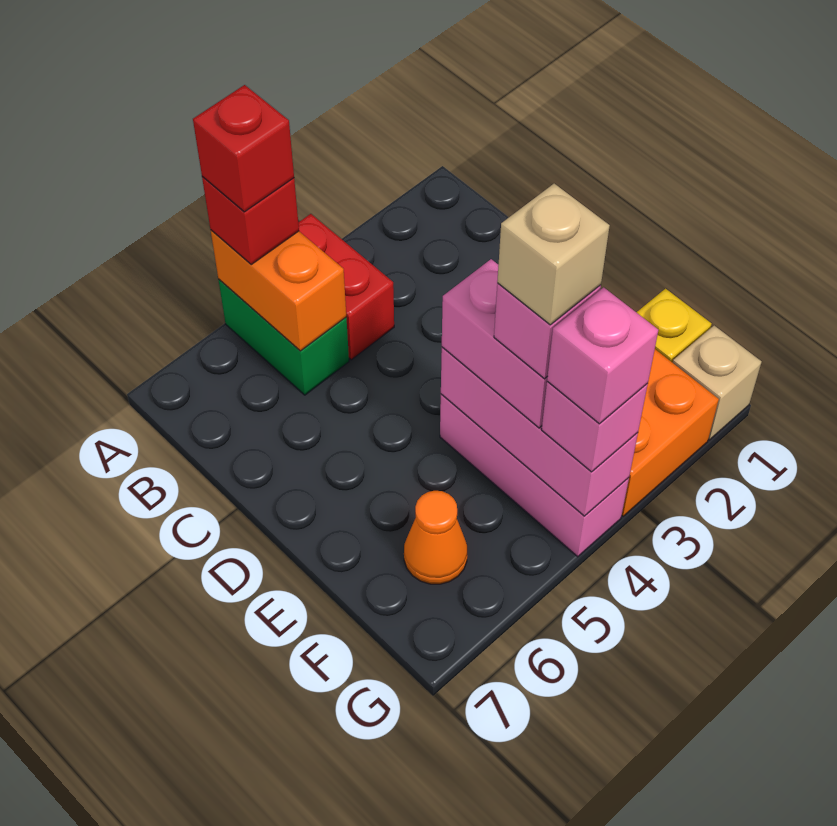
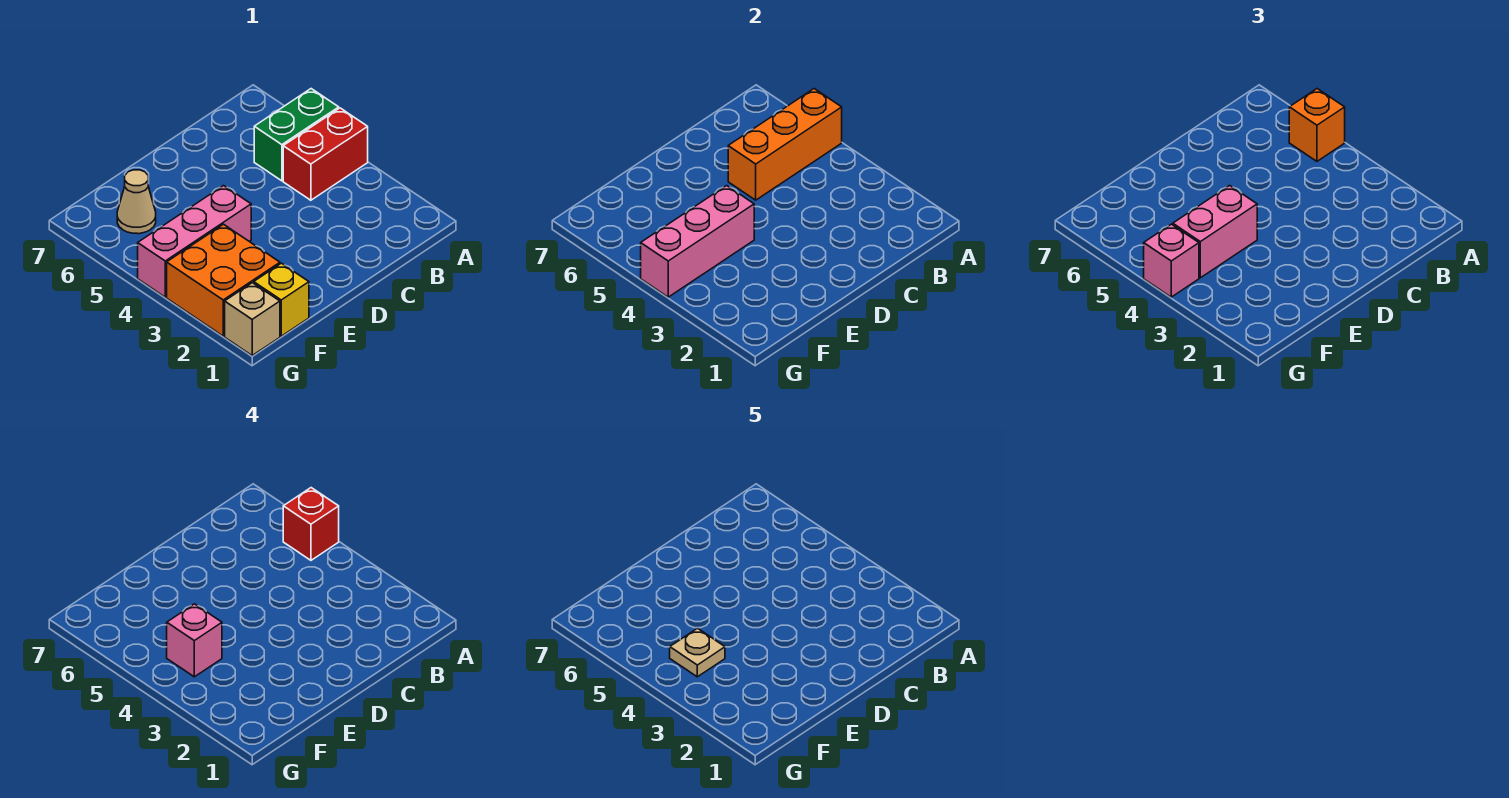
orange brick A5:B5 level 2 -> orange brick A5:C5 level 2
red brick A5 level 3 -> orange brick A5 level 3
tan brick F4 level 5 -> tan plate F4 level 5
orange cone F6 level 1 -> tan cone F6 level 1
pink brick G4 level 4 -> none

